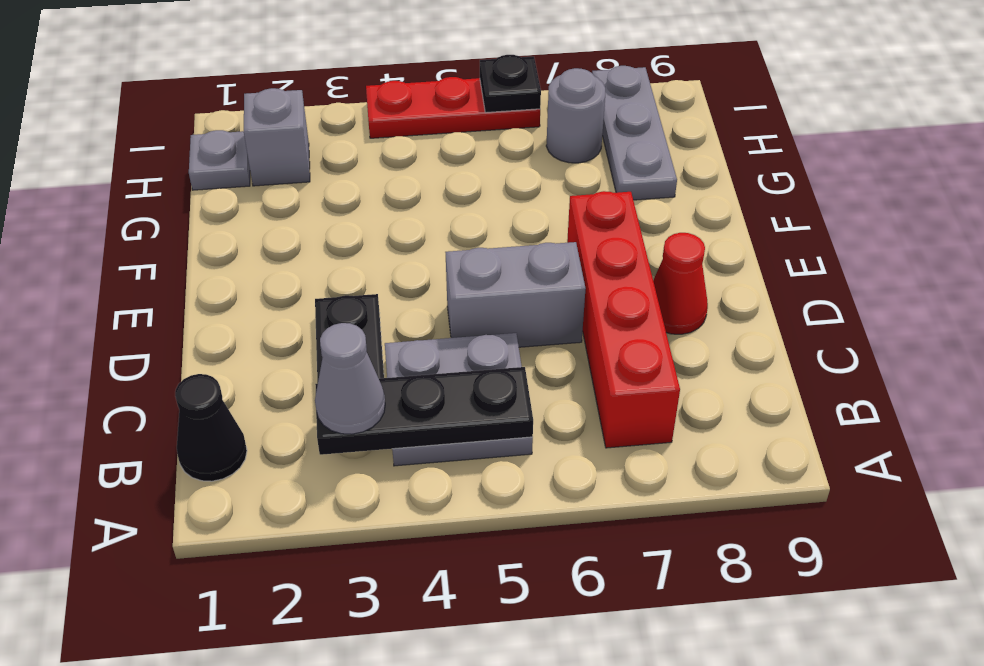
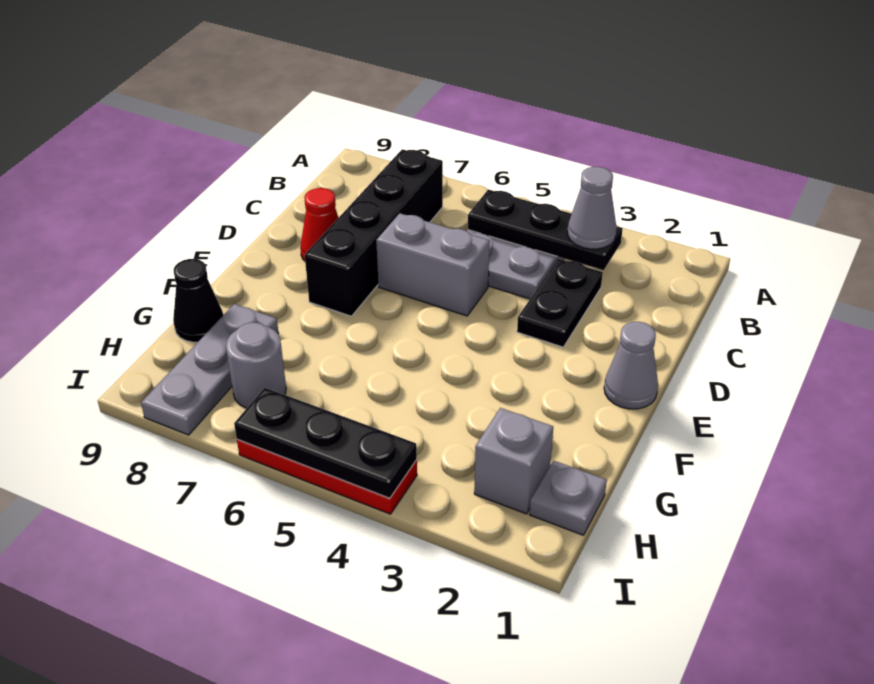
black cone B1 level 1 -> black cone G9 level 1
red brick B7:E7 level 1 -> black brick B7:E7 level 1
none -> grey cone E1 level 1
black plate I6 level 2 -> black plate I4:I6 level 2

